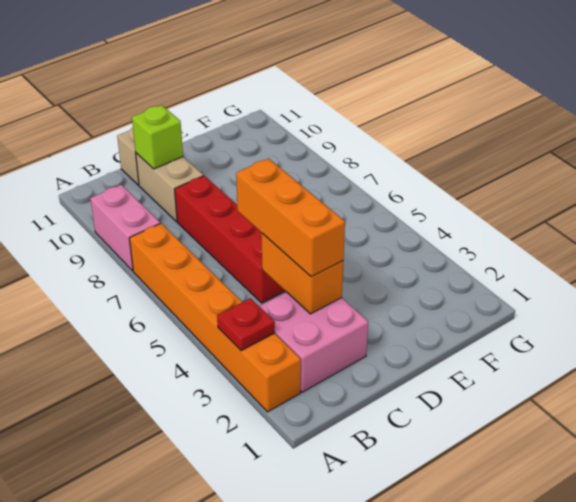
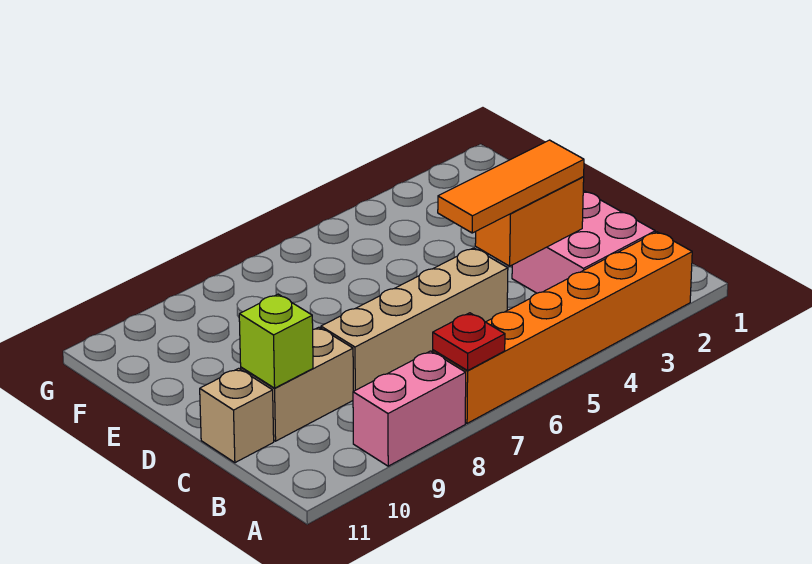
red plate A3 level 2 -> red plate A7 level 2
orange brick C3:C5 level 3 -> orange tile C3:C5 level 3
red brick C5:C8 level 1 -> tan brick C5:C8 level 1

